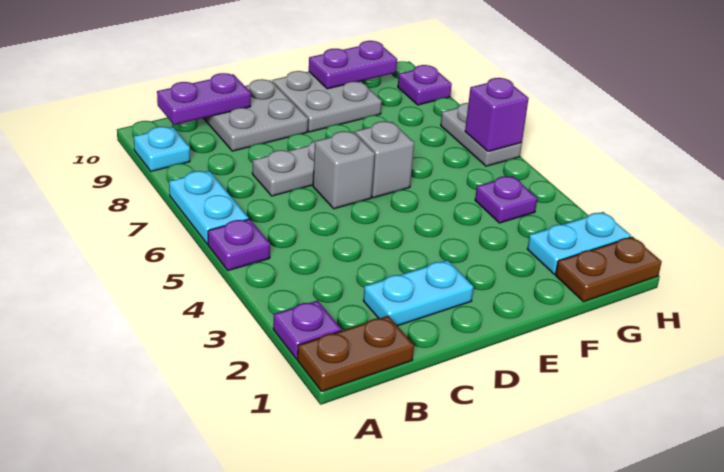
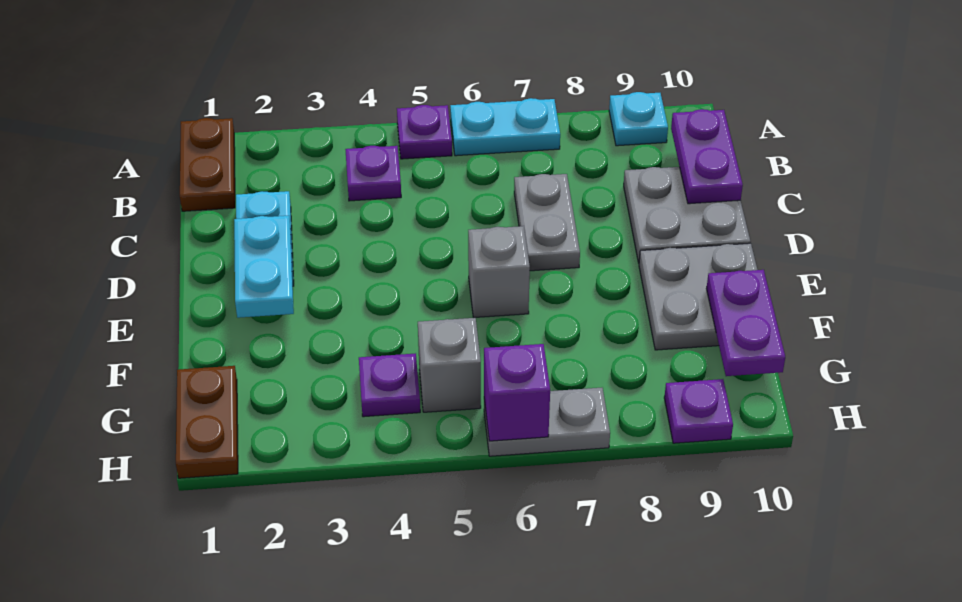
purple plate A2 level 1 -> purple plate B4 level 1
grey brick D6 level 1 -> grey brick G5 level 1
cyan plate G2:H2 level 1 -> cyan plate D2:E2 level 2

